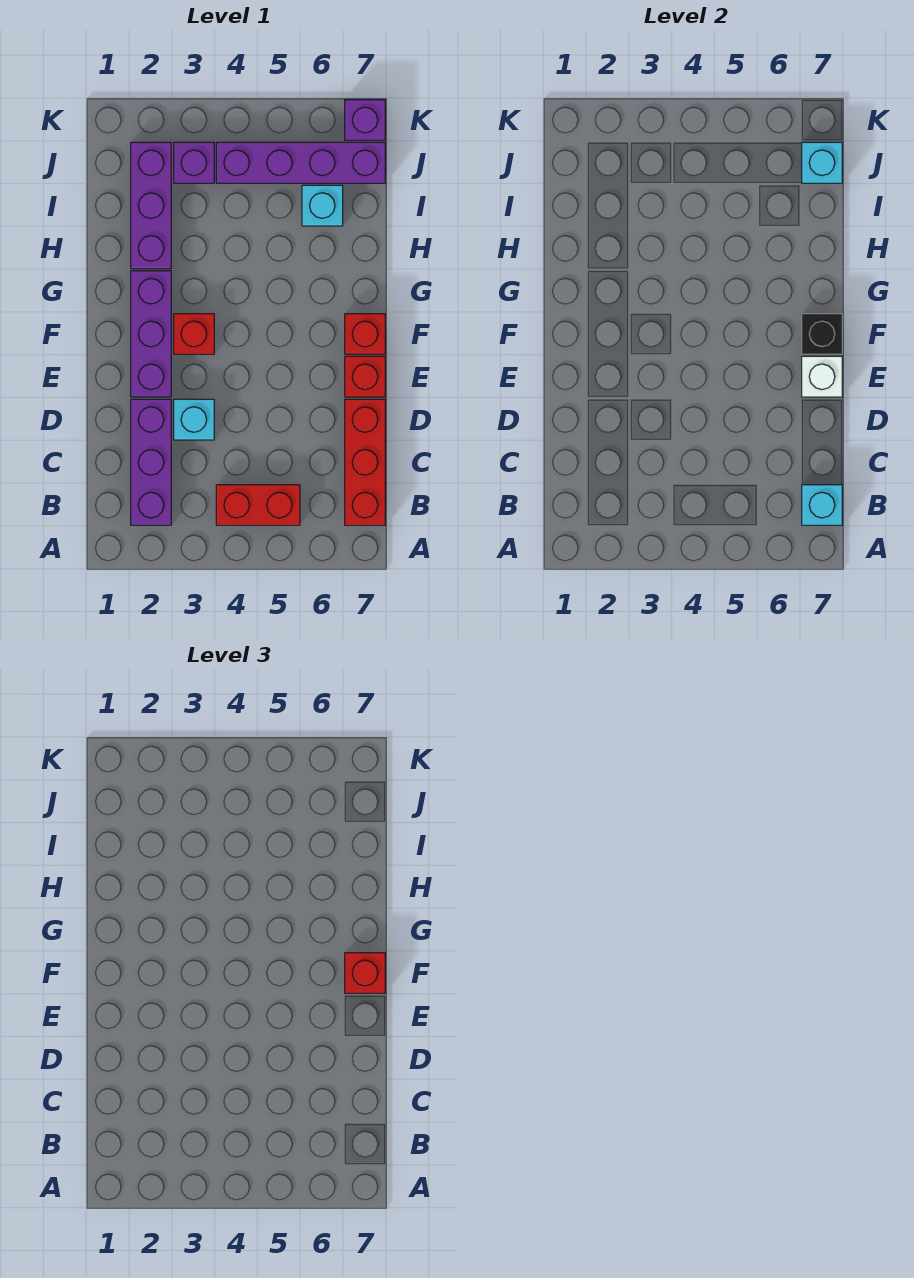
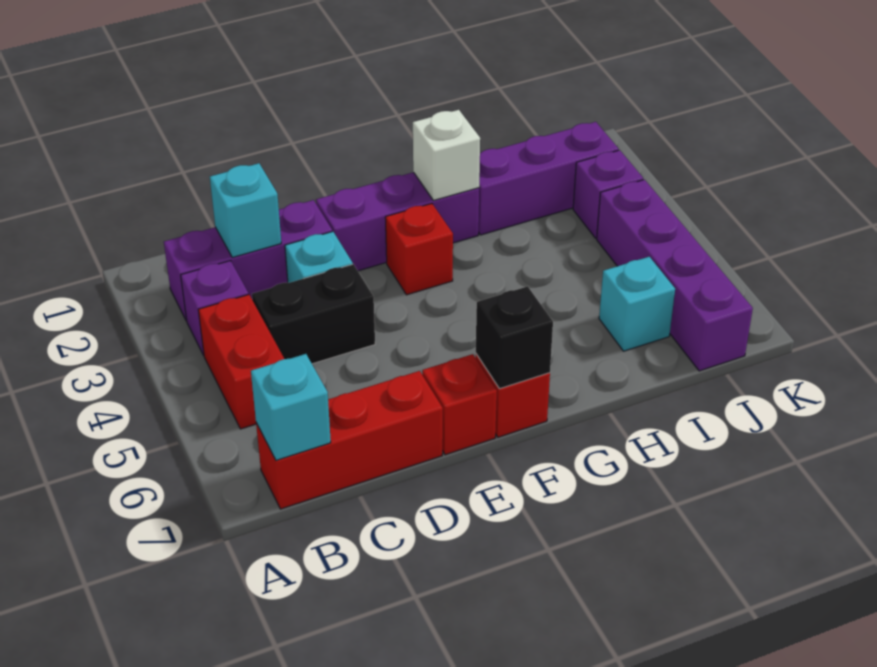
none -> black brick C4:D4 level 1
white brick E7 level 2 -> white brick G2 level 2
red brick F7 level 3 -> none
cyan brick J7 level 2 -> cyan brick C2 level 2
purple brick K7 level 1 -> purple brick B3 level 1

